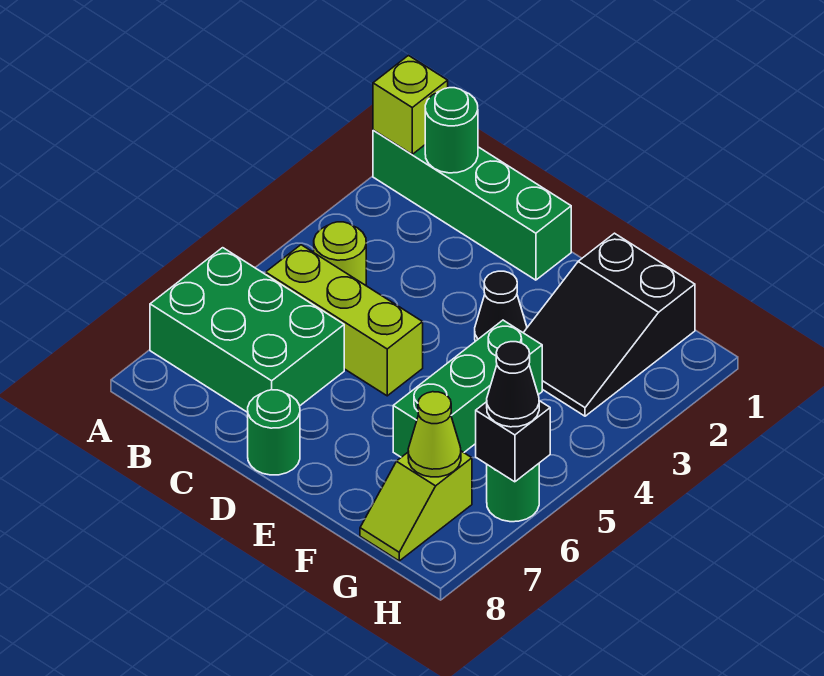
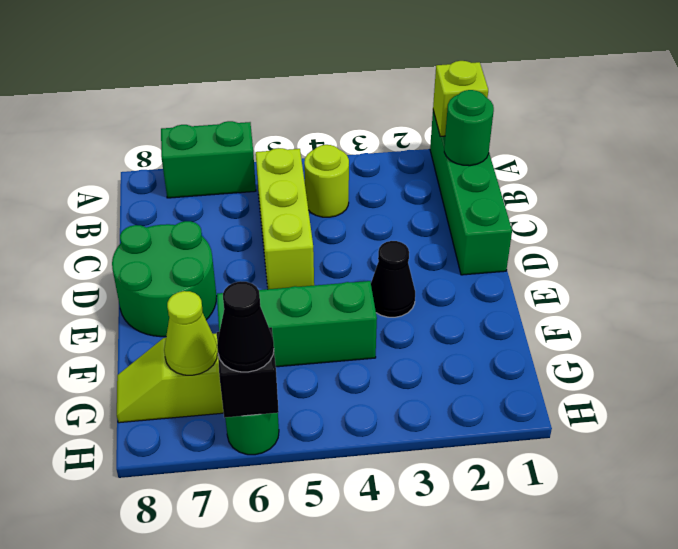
green brick A6:C7 level 1 -> green brick A6:A7 level 1
green round brick D8 level 1 -> green round brick D7:E8 level 1
black slope F1:G3 level 1 top 1 -> none

